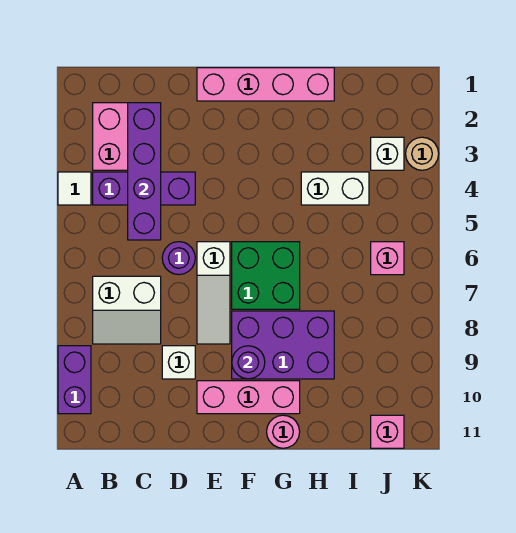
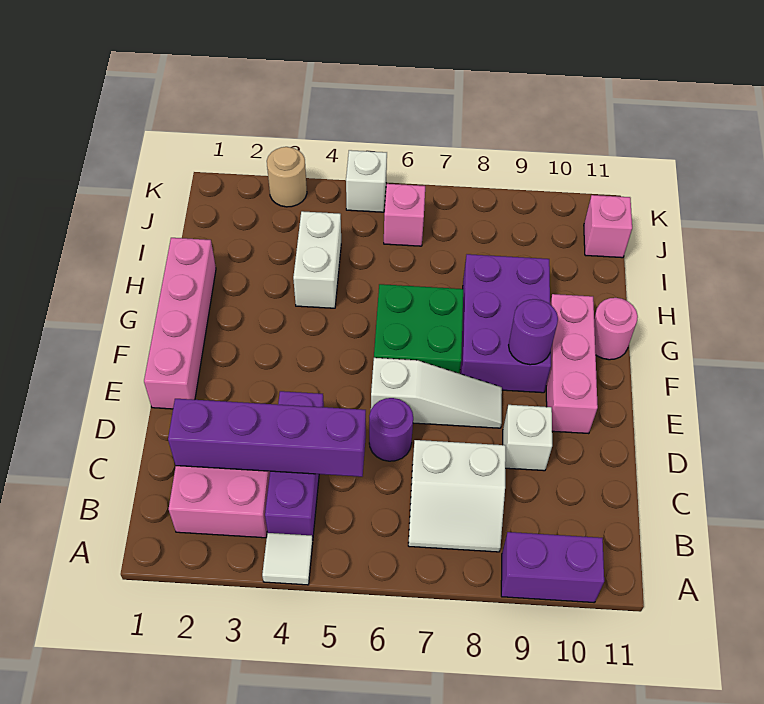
white slope B7:C8 level 1 top 7 -> white slope B7:C8 level 1 top C
white brick J3 level 1 -> white brick K5 level 1

